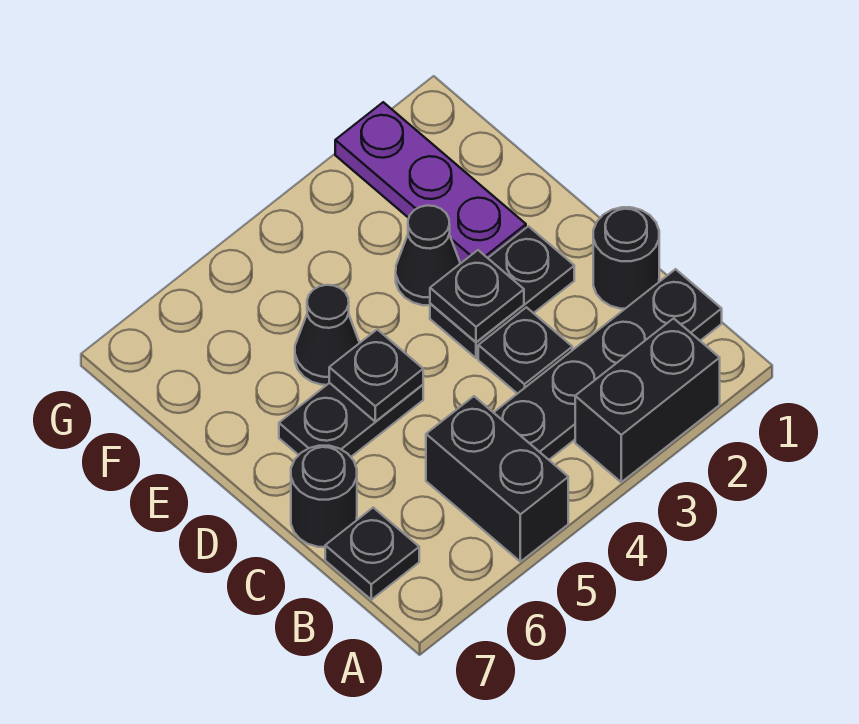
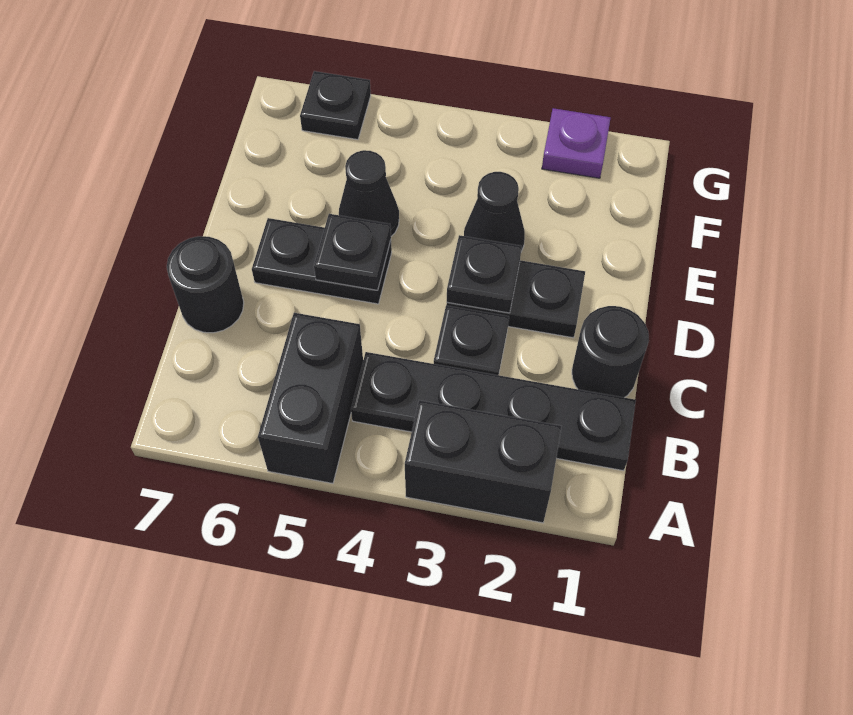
black plate B7 level 1 -> black plate G6 level 1
purple plate E2:G2 level 1 -> purple plate G2 level 1

